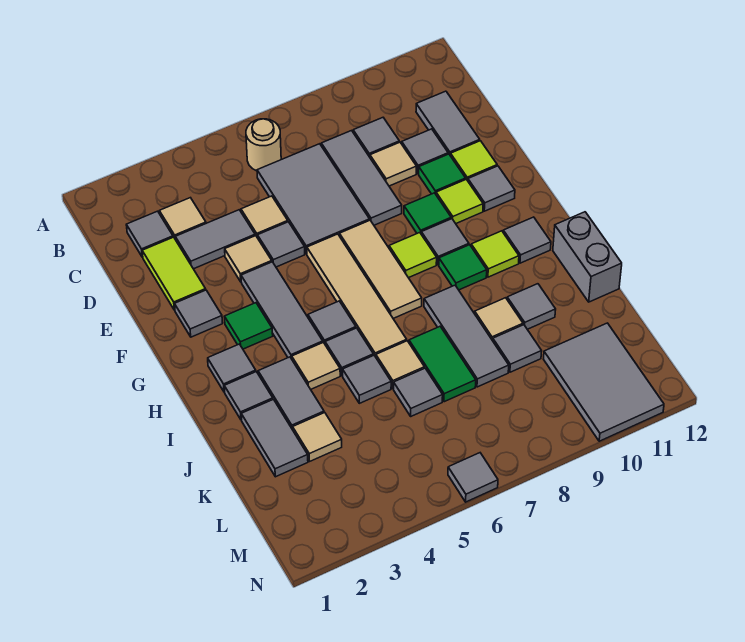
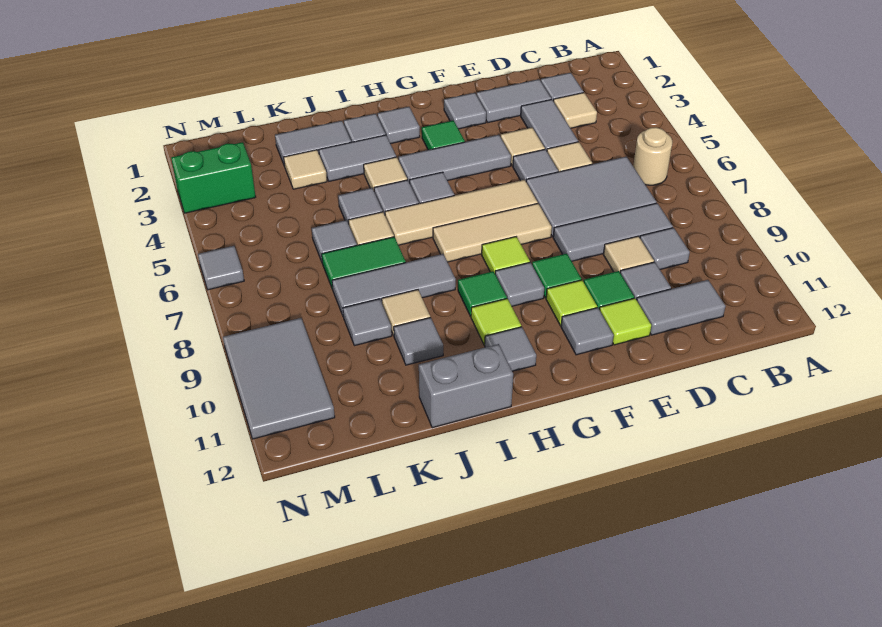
lime tile D2:E2 level 1 -> grey tile D2:E2 level 1
grey tile L10:N11 level 1 -> grey tile M9:N11 level 1
none -> green brick M3:N3 level 1

